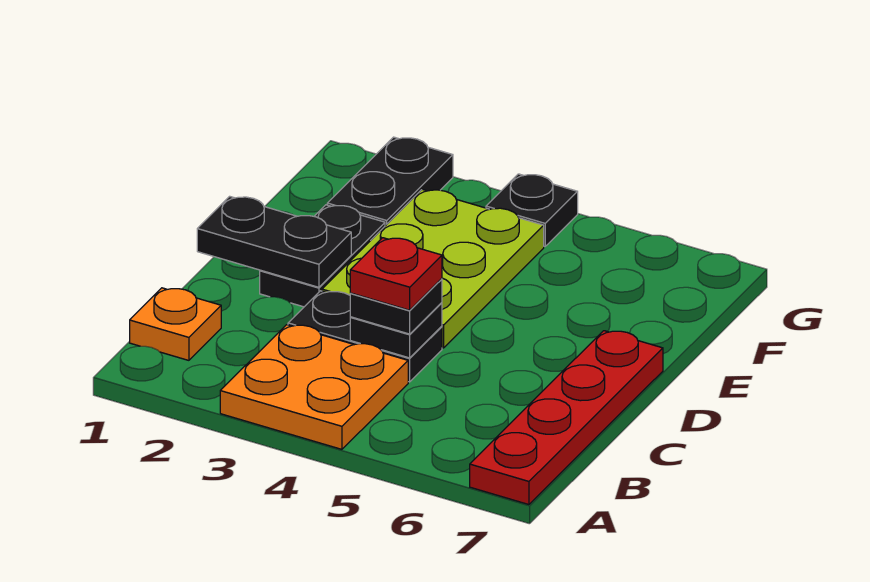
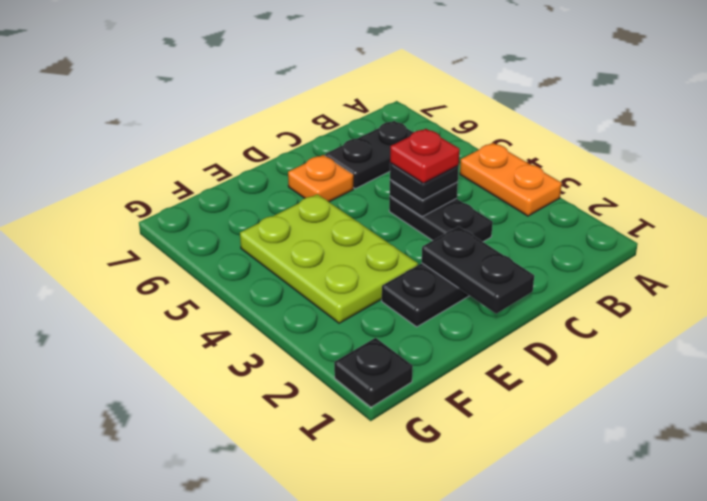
orange plate A3:B4 level 1 -> orange plate A3:A4 level 1
red plate A7:D7 level 1 -> none
orange plate B1 level 1 -> orange plate D6 level 1
lime plate D3:F4 level 1 -> lime plate E3:F5 level 1
black plate F2:G2 level 1 -> black plate B6:C6 level 1
black plate G4 level 1 -> black plate G1 level 1

